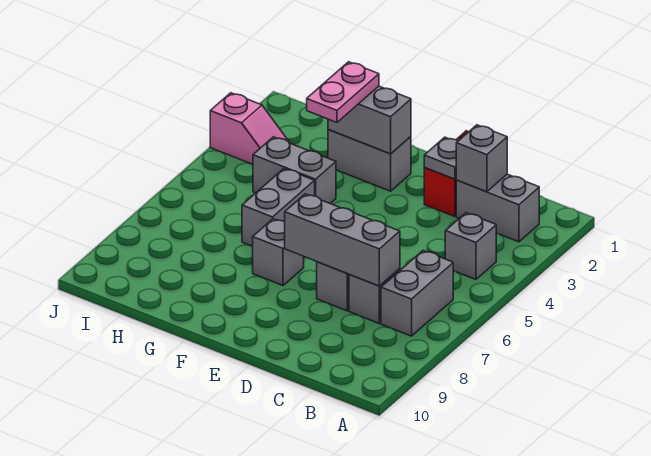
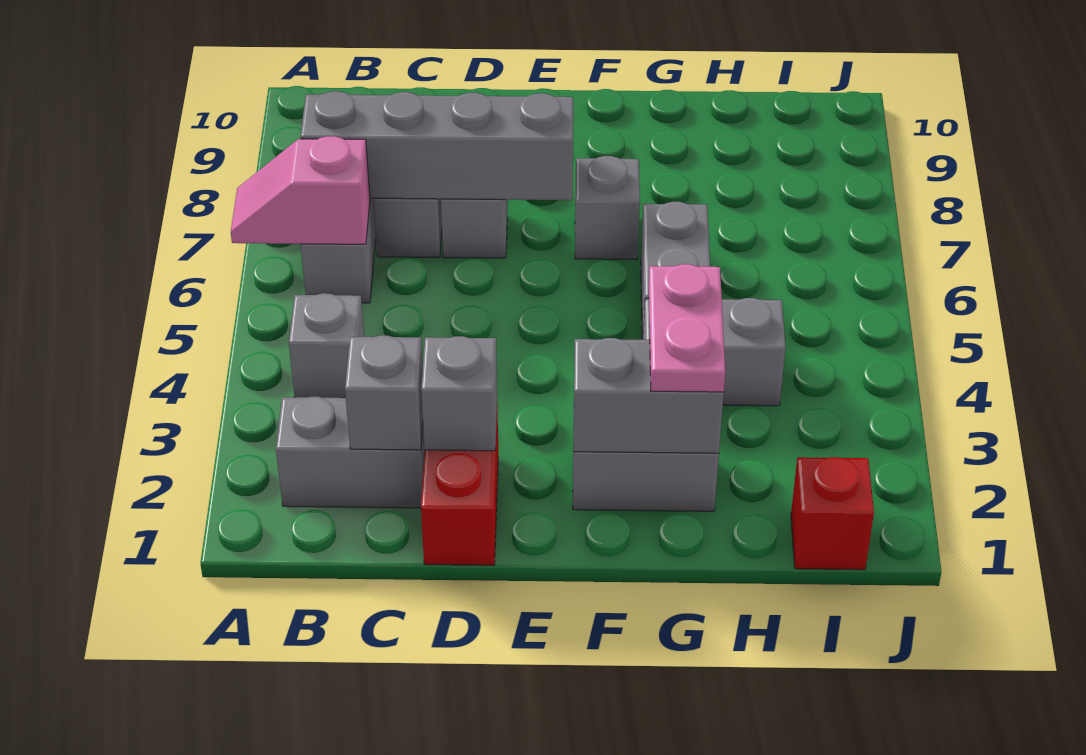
grey brick C7:E7 level 2 -> grey brick B7:E7 level 2
grey plate D2 level 2 -> grey brick D2 level 2
none -> red brick I1 level 1
pink slope I3:J3 level 1 top J -> pink slope A6:B6 level 2 top B

